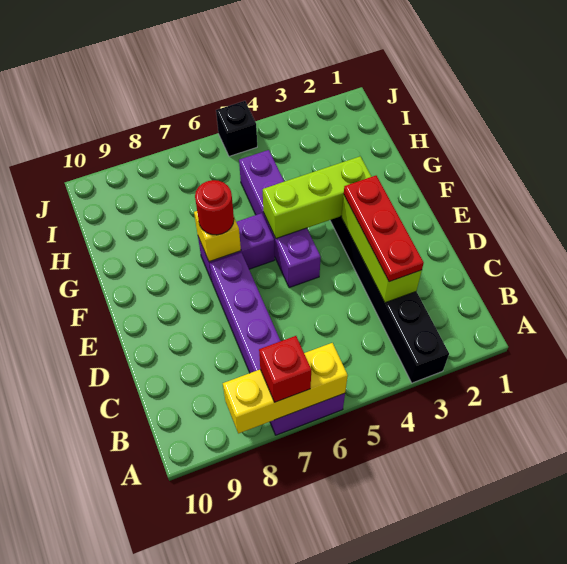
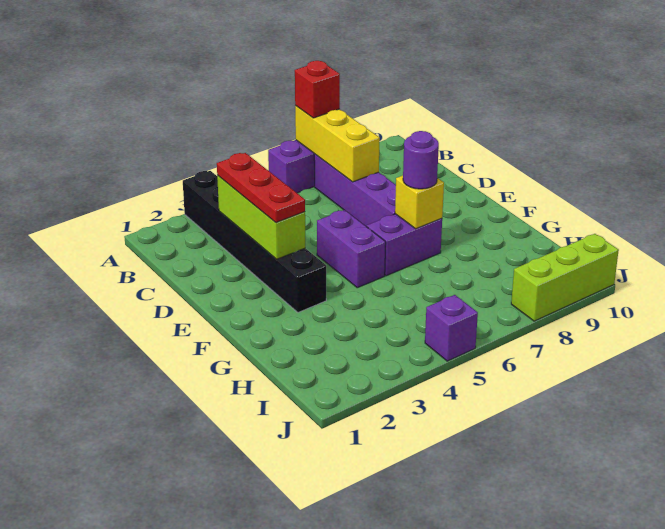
yellow brick A6:A8 level 2 -> yellow brick A7:C7 level 2
purple brick E5:H5 level 1 -> purple brick E5:F5 level 1
lime brick F3:F5 level 2 -> lime brick J8:J10 level 1
red round brick F7 level 3 -> purple round brick F7 level 3
black brick J5 level 1 -> purple brick J5 level 1

